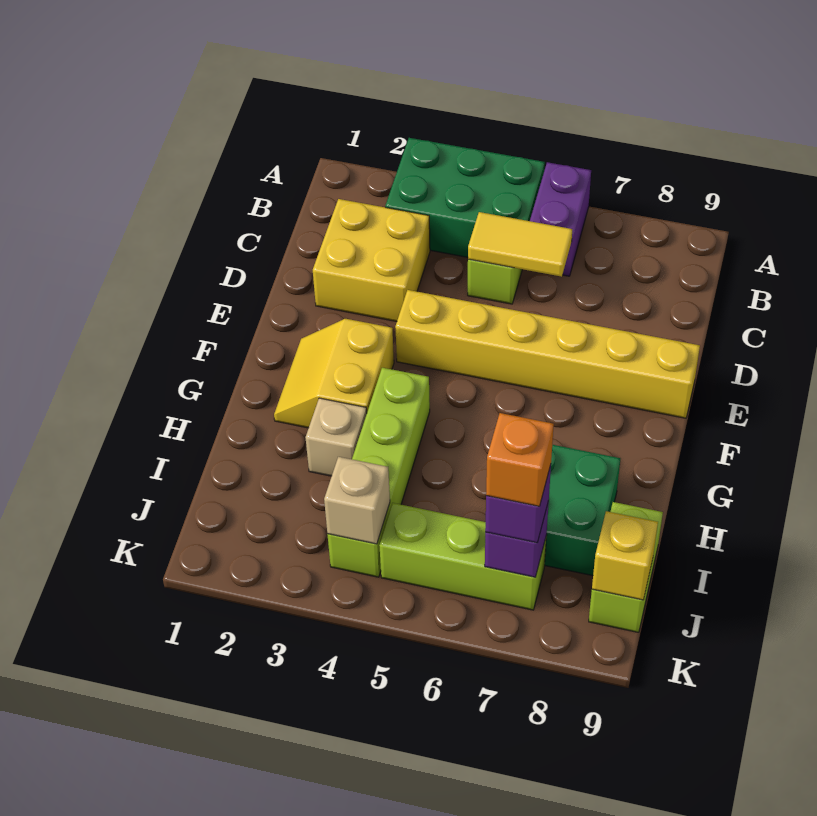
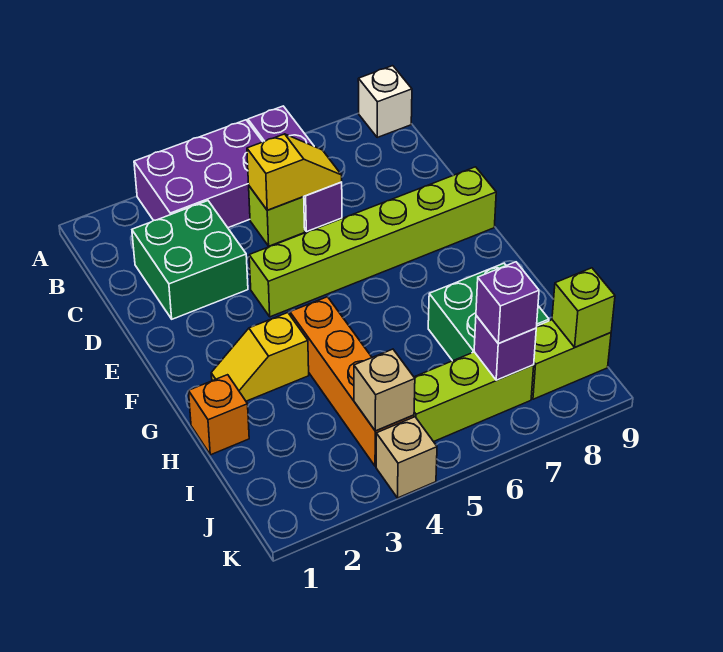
green brick A3:B5 level 1 -> purple brick A3:B5 level 1
purple brick A6:B6 level 1 -> purple brick A6:C6 level 1
none -> white brick A9 level 1
yellow brick C2:D3 level 1 -> green brick C2:D3 level 1
yellow tile C5:C6 level 2 -> yellow slope C5:C6 level 2 top 5
yellow brick E4:E9 level 1 -> lime brick E4:E9 level 1
yellow slope F2:G3 level 1 top 3 -> yellow slope G2:G3 level 1 top 3
lime brick G4:J4 level 1 -> orange brick G4:J4 level 1
tan brick H3 level 1 -> tan brick K4 level 1
lime brick I9:J9 level 1 -> lime brick J8:J9 level 1
orange brick J7 level 4 -> orange brick H1 level 1
yellow brick J9 level 2 -> lime brick J9 level 2

